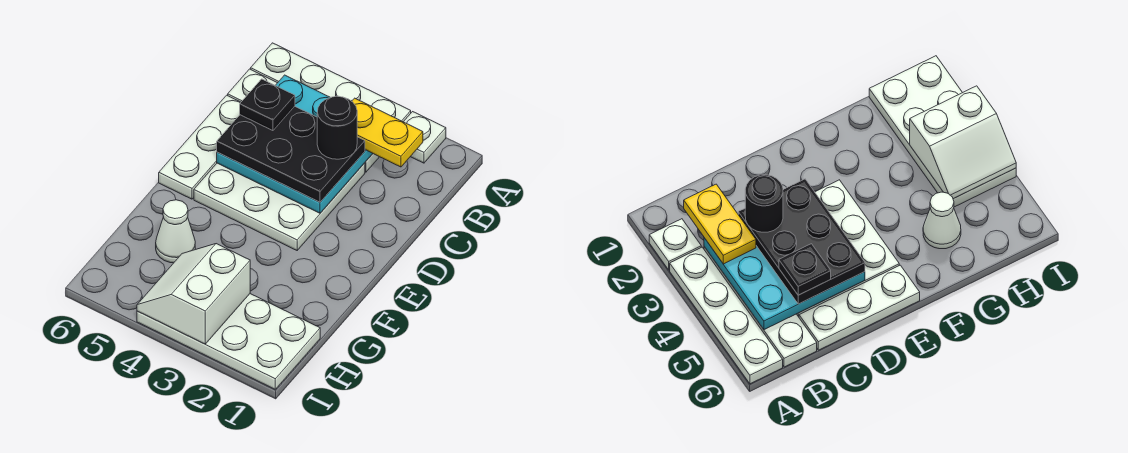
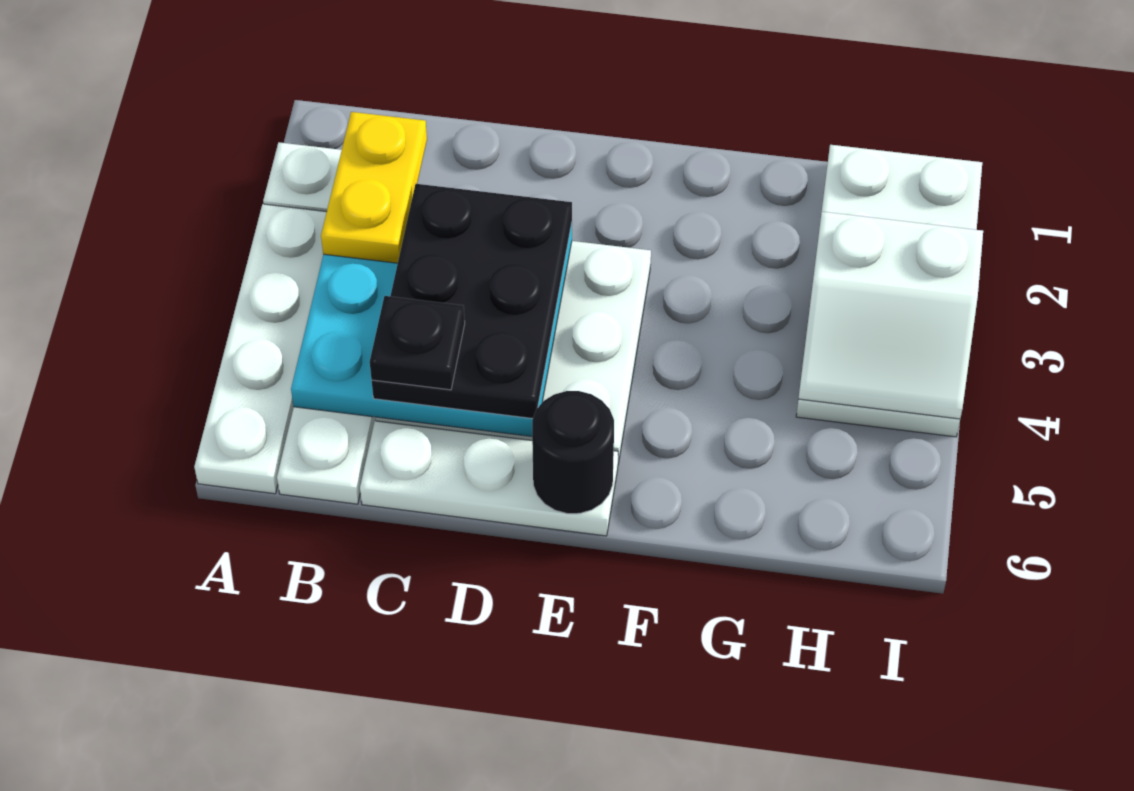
black round brick C3 level 4 -> black round brick E6 level 2
white cone G5 level 1 -> none

